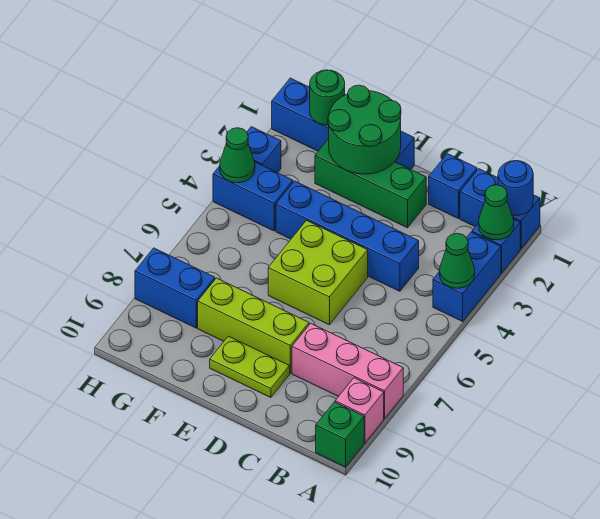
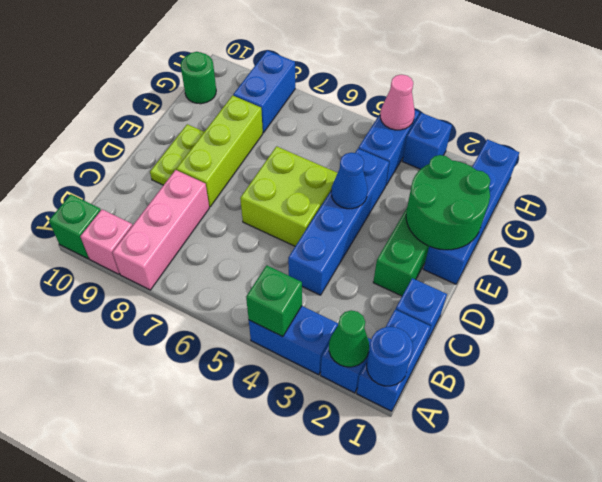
green cone A4 level 2 -> green brick A4 level 2
none -> blue cone E4 level 2
green round brick G1 level 2 -> green round brick G10 level 1
green cone H4 level 2 -> pink cone H4 level 2

